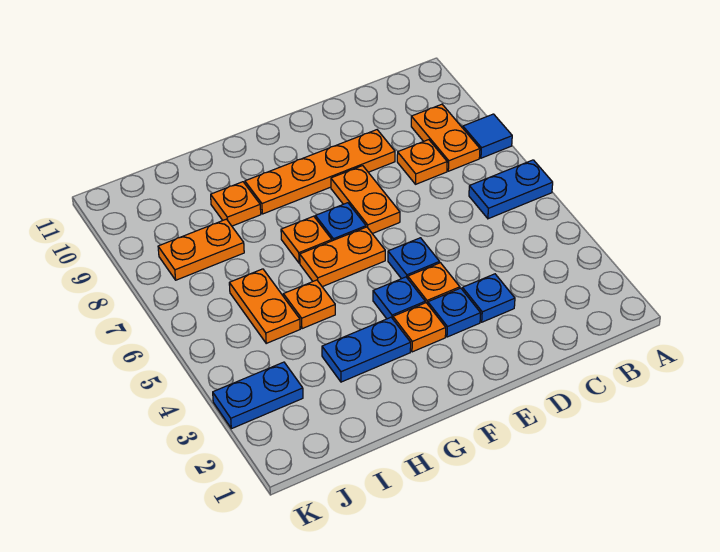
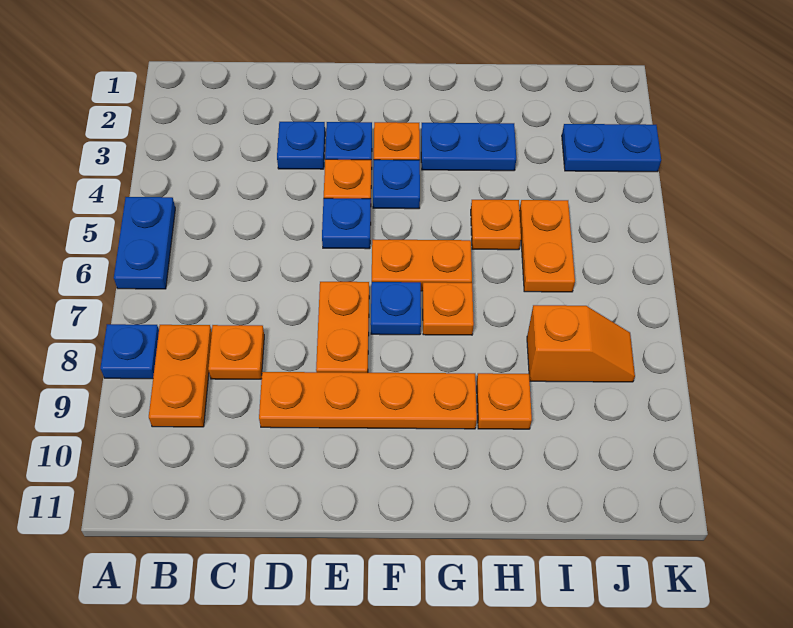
blue plate A6:B6 level 1 -> blue plate A5:A6 level 1
blue tile A8 level 1 -> blue plate A8 level 1
orange plate I8:J8 level 1 -> orange slope I8:J8 level 1 top I

